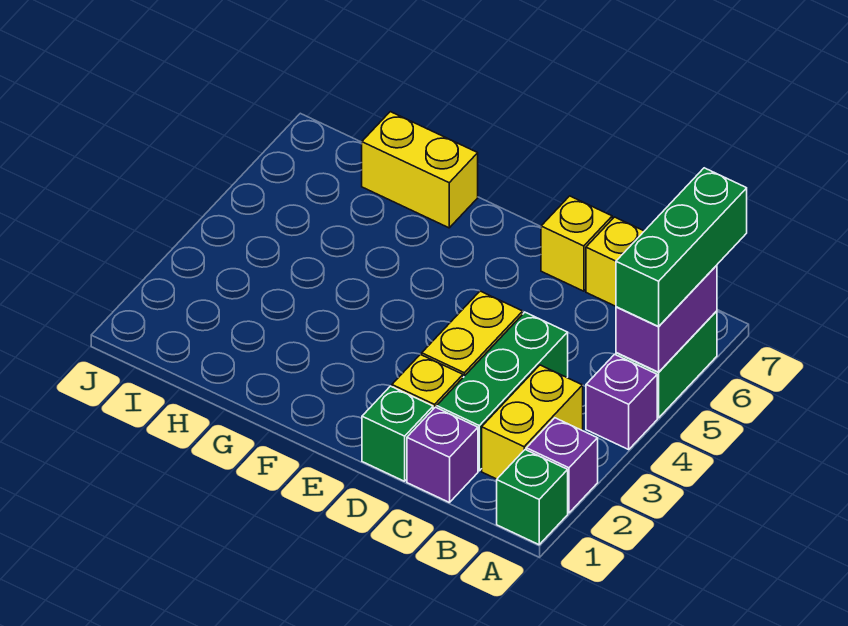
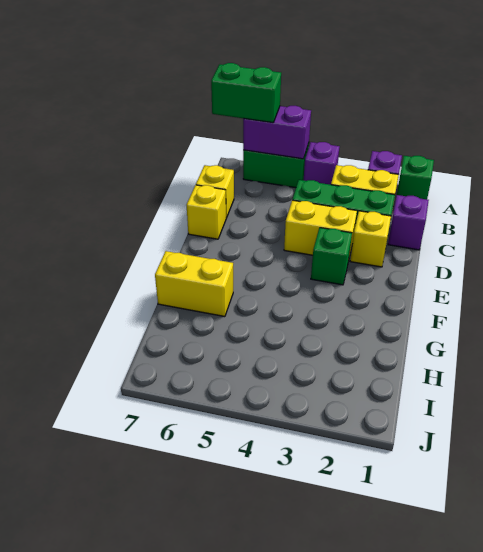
green brick A5:A7 level 3 -> green brick A6:A7 level 3
green brick D1 level 1 -> green brick E3 level 1
yellow brick G7:H7 level 1 -> yellow brick G6:G7 level 1

